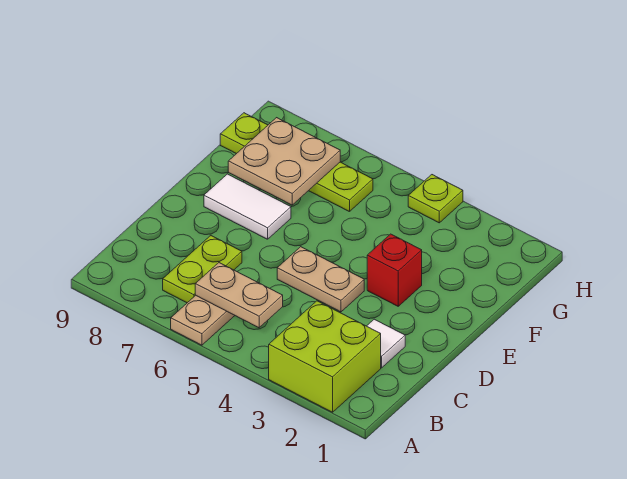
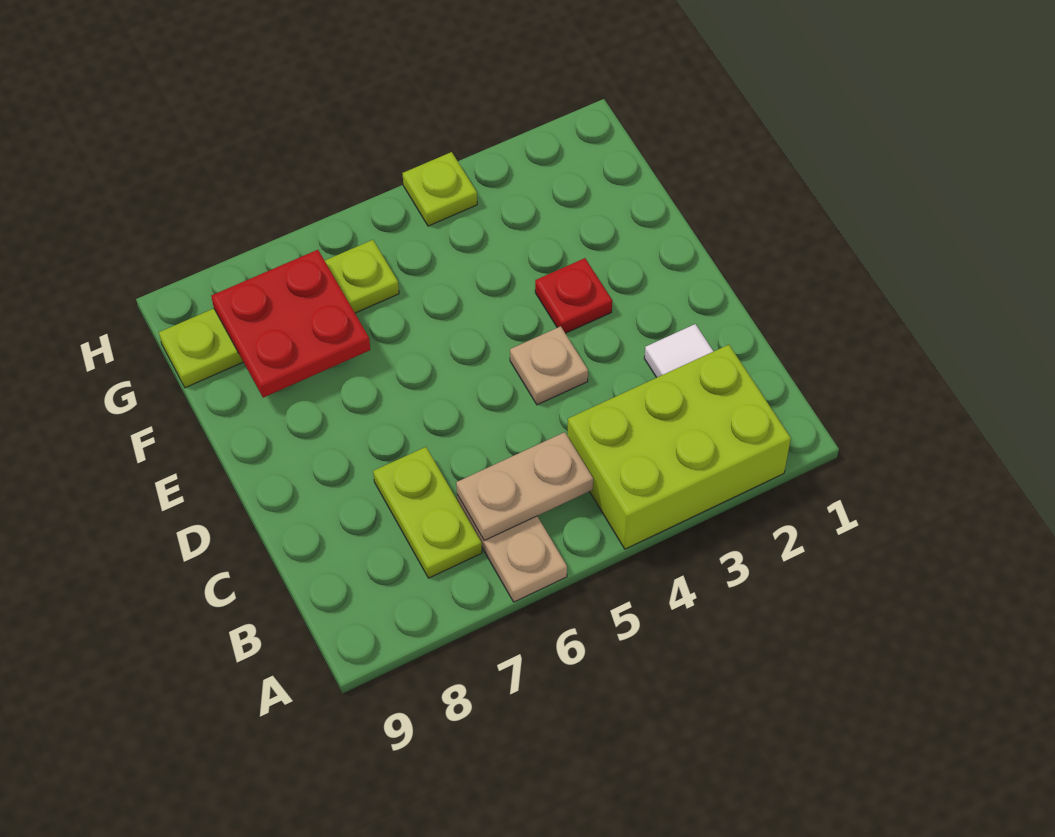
lime brick A2:B3 level 1 -> lime brick A2:B4 level 1
tan plate D4:D5 level 1 -> tan plate D4 level 1
red brick E3 level 1 -> red plate E3 level 1
white tile E7:E8 level 1 -> none
tan plate F7:G8 level 2 -> red plate F7:G8 level 2

